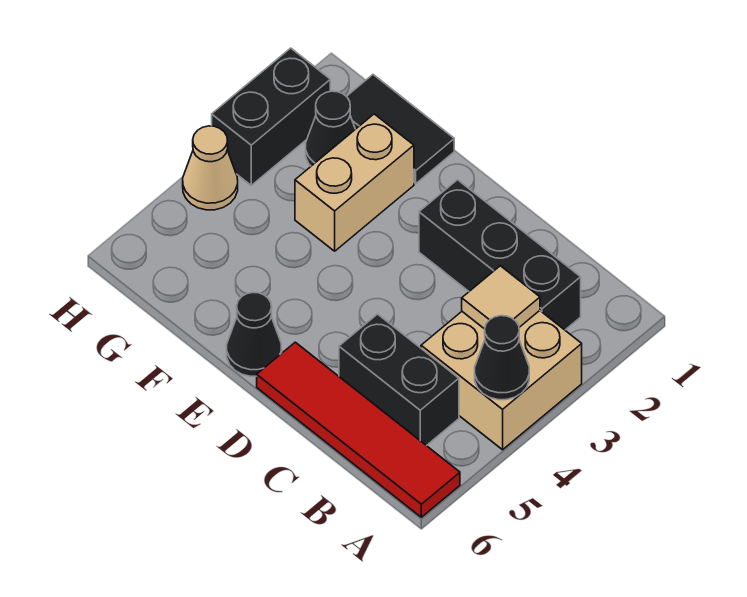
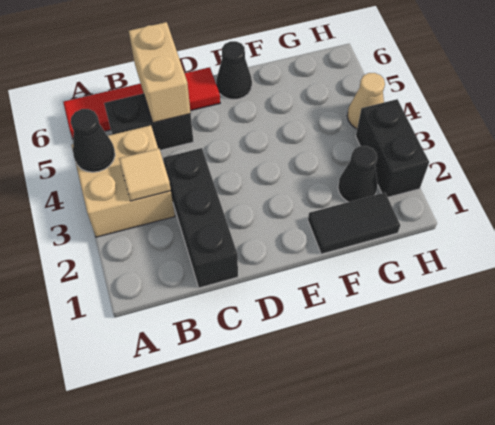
black brick B2:D2 level 1 -> black brick C1:C3 level 1
tan brick F2:F3 level 1 -> tan brick C5:C6 level 2

